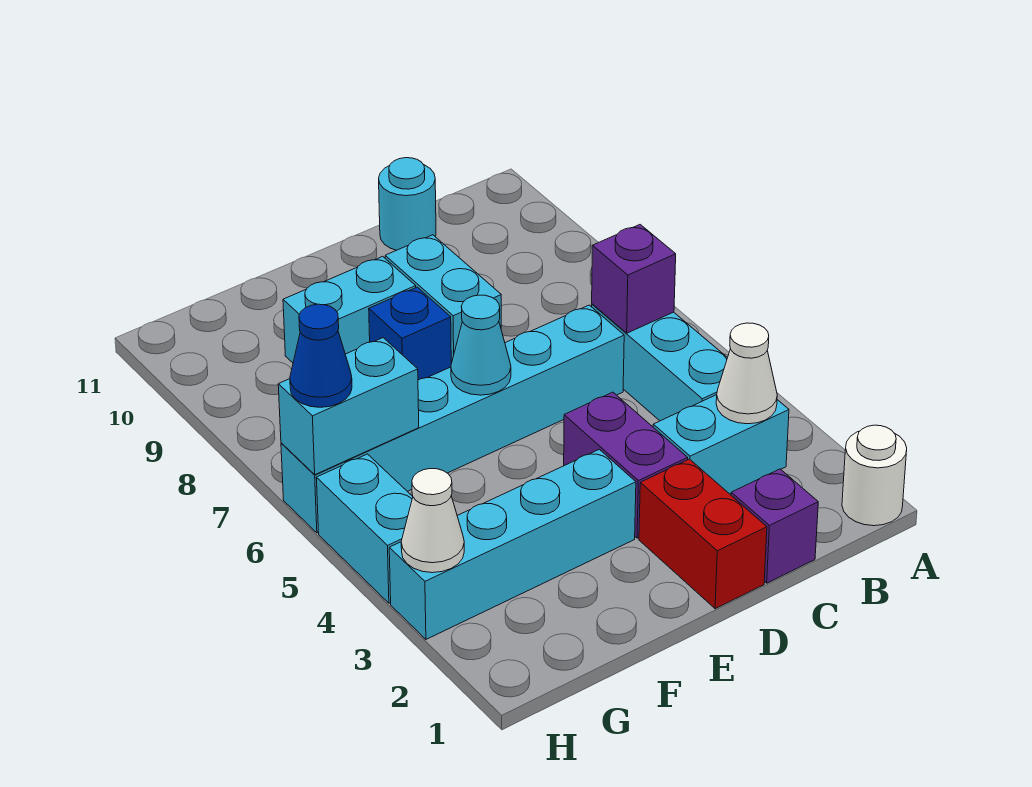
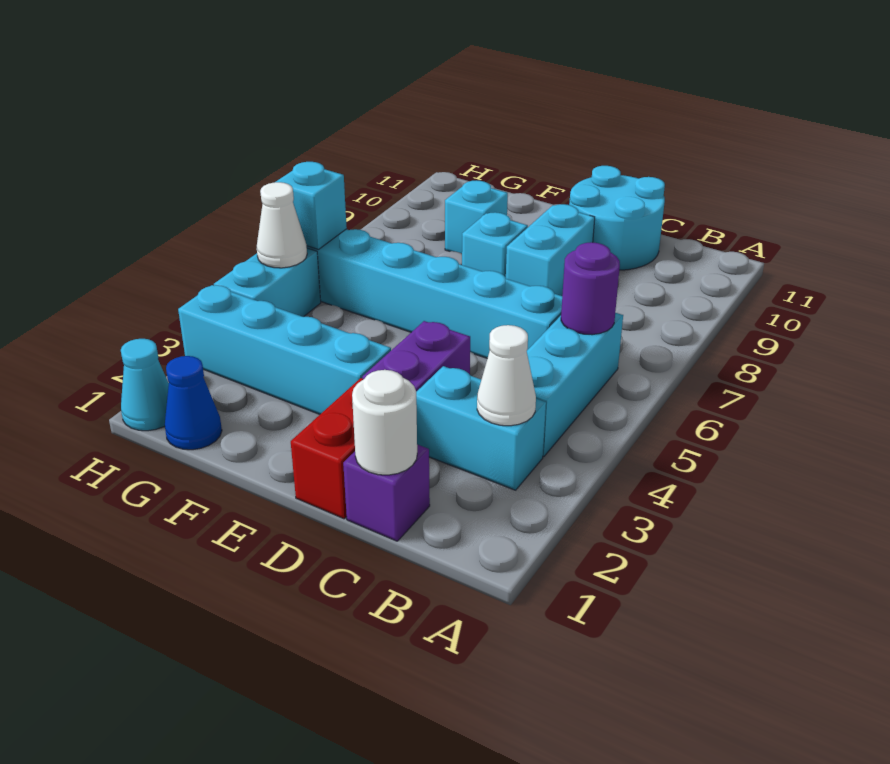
white round brick A1 level 1 -> white round brick C1 level 2
purple brick B6 level 2 -> purple round brick B6 level 2
cyan round brick C11 level 1 -> cyan round brick C10:D11 level 1
cyan cone E6 level 2 -> cyan cone H1 level 1
blue brick E8 level 1 -> cyan brick E8 level 1
cyan brick E9:F9 level 1 -> cyan brick F9 level 1
cyan brick G6:H6 level 2 -> cyan brick H6 level 2
white cone H3 level 2 -> white cone H5 level 2
blue cone H6 level 3 -> blue cone G1 level 1

